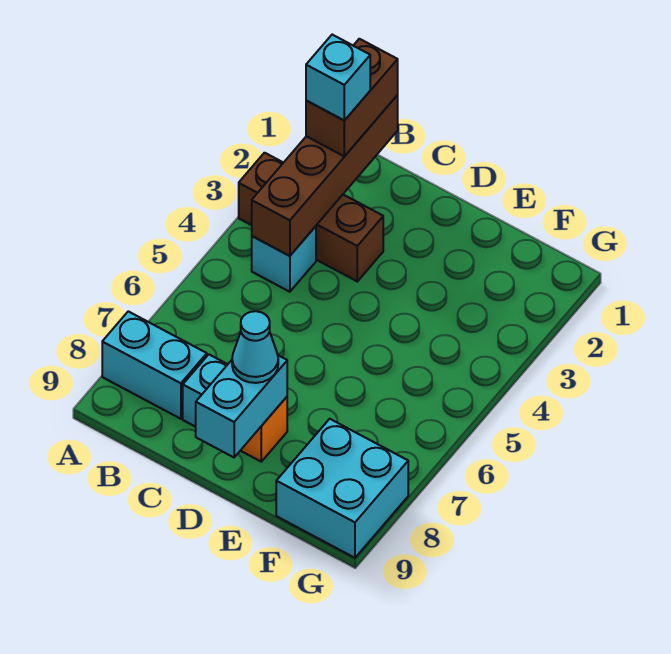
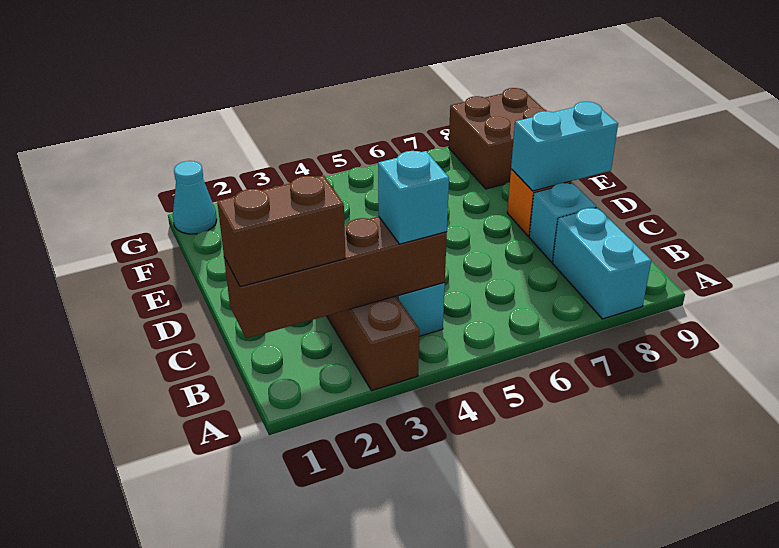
cyan brick B2 level 4 -> cyan brick B4 level 3
cyan cone D8 level 3 -> cyan cone G1 level 1
cyan brick F8:G9 level 1 -> brown brick F8:G9 level 1

